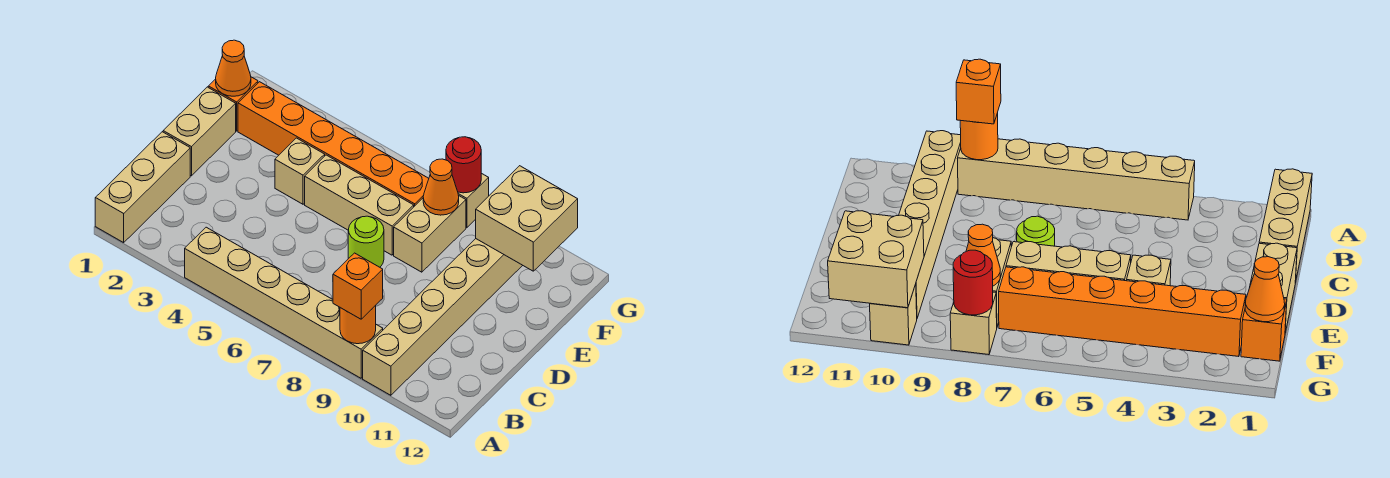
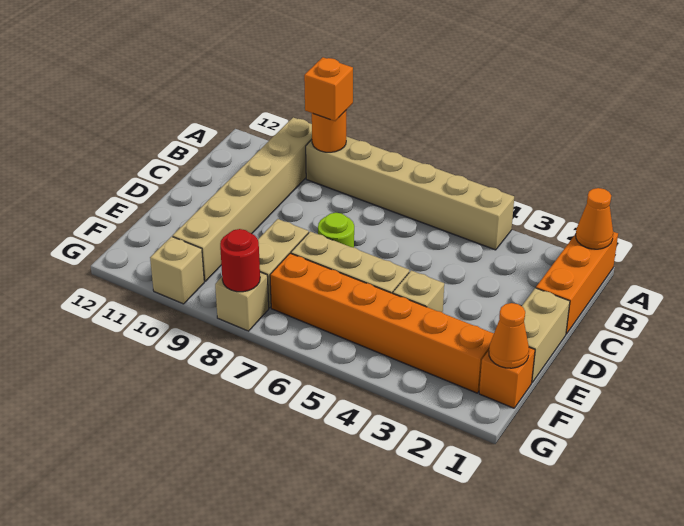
tan brick A1:C1 level 1 -> orange brick A1:C1 level 1
orange cone F8 level 2 -> orange cone A1 level 2
tan brick F10:G11 level 2 -> none

